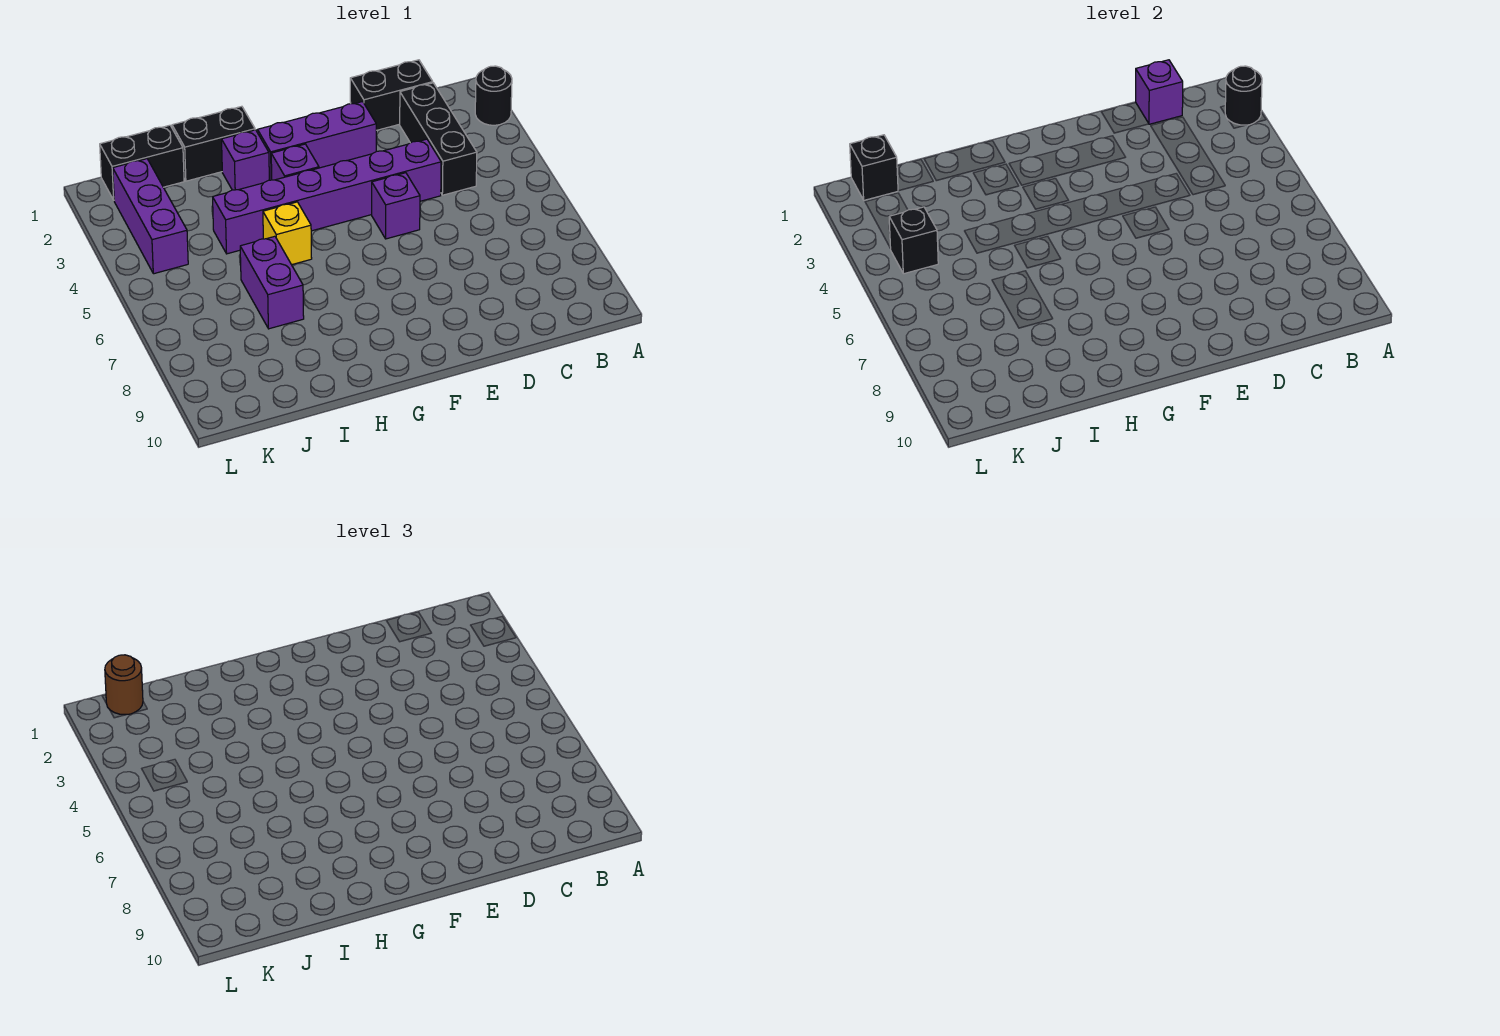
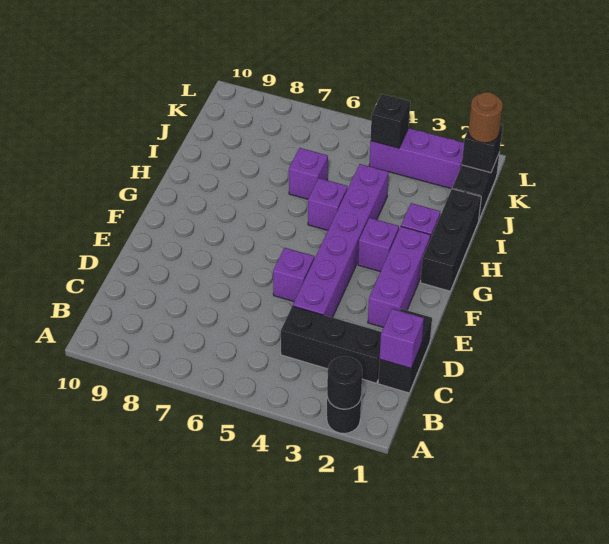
black brick H1:I1 level 1 -> black brick G1:I1 level 1
yellow brick H5 level 1 -> purple brick H5 level 1
purple brick I6:I7 level 1 -> purple brick I6 level 1

